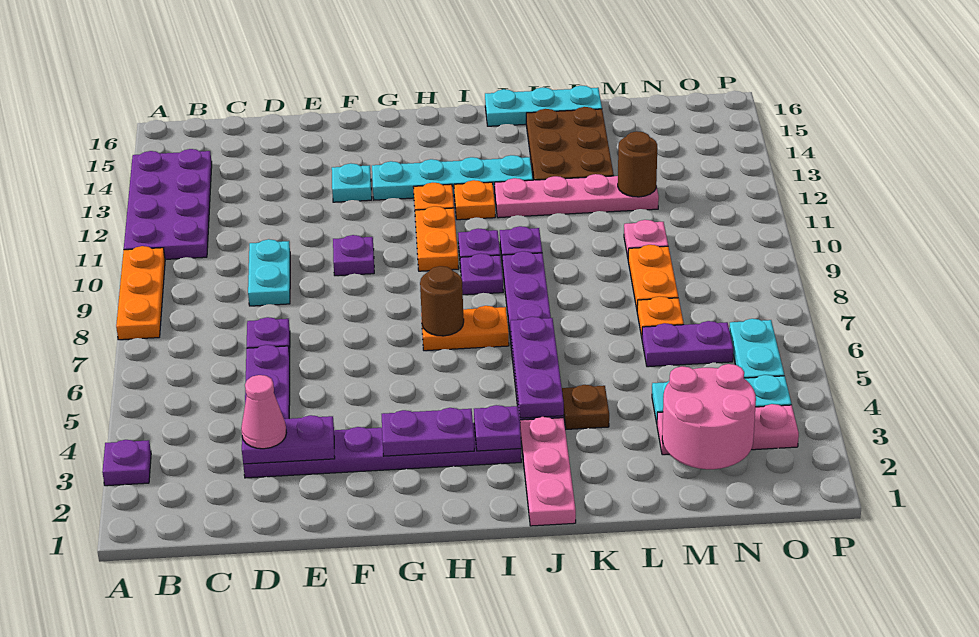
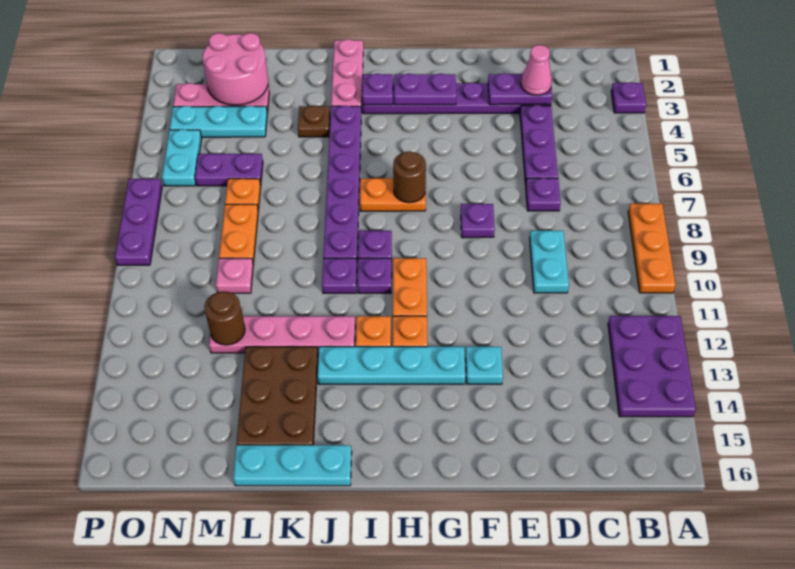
purple plate A11:B14 level 1 -> purple plate A12:B14 level 1
purple plate F10 level 1 -> purple plate F8 level 1
purple plate J4:J6 level 2 -> purple plate P7:P9 level 1

